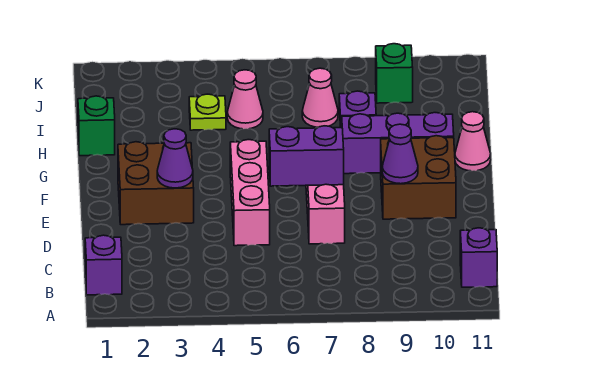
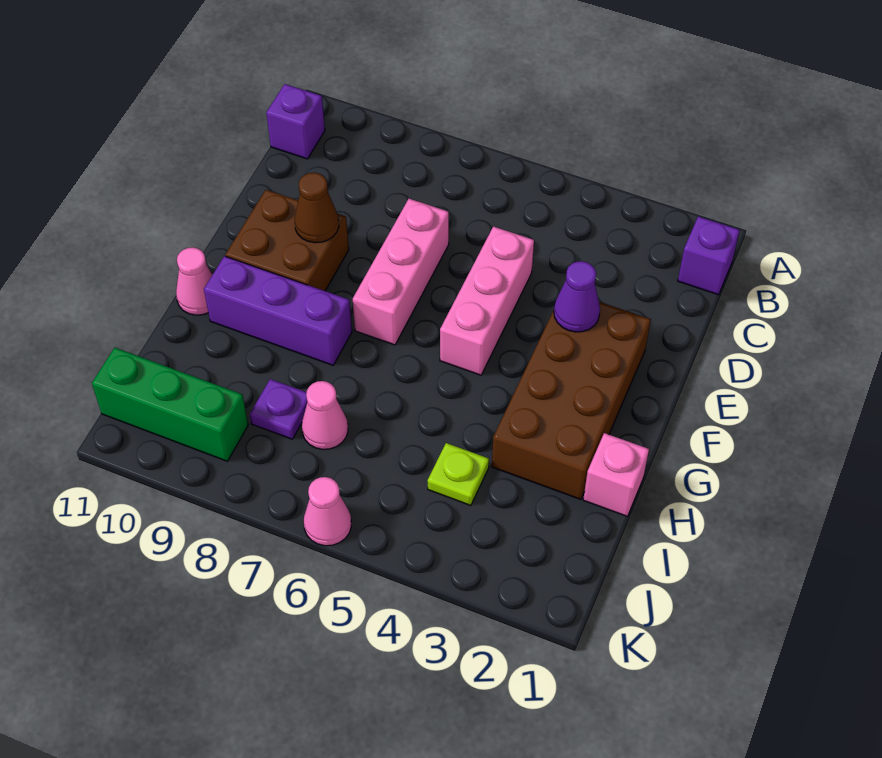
brown brick E2:F3 level 1 -> brown brick E2:H3 level 1
purple brick E6:E7 level 2 -> none
purple cone E9 level 2 -> brown cone E9 level 2
green brick H1 level 1 -> pink brick H1 level 1
pink cone I5 level 1 -> pink cone K6 level 1
green brick J9 level 1 -> green brick J9:J11 level 1

